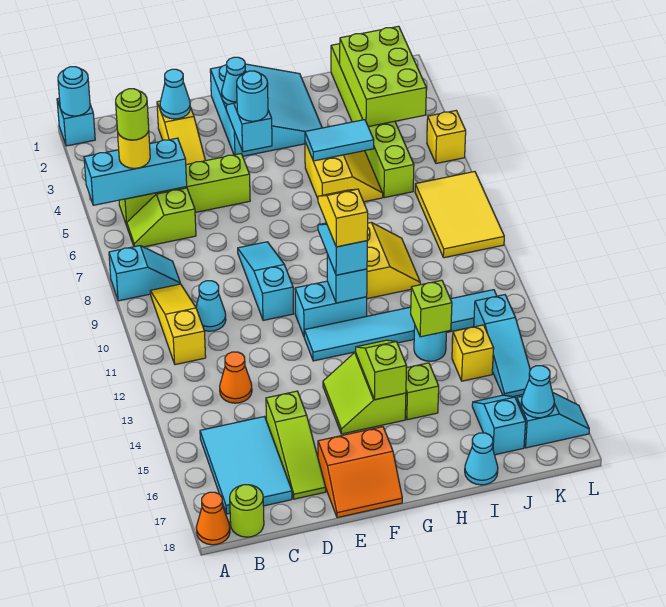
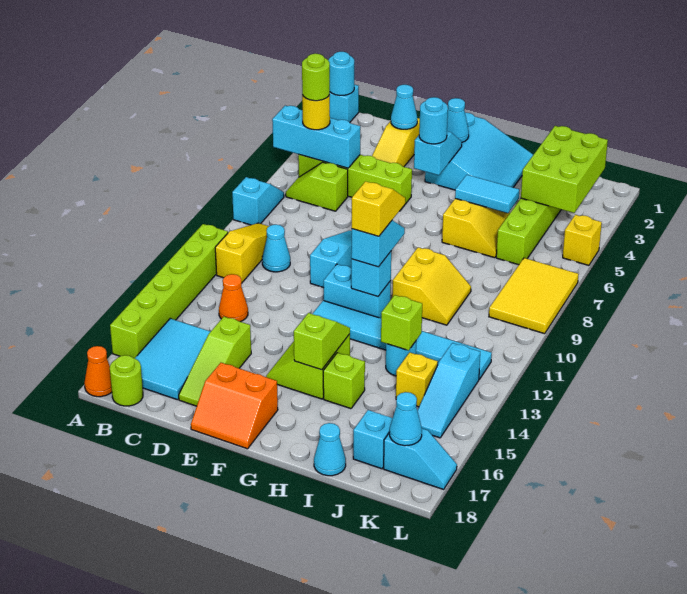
cyan slope A8:B8 level 1 top A -> cyan slope A7:A8 level 1 top 8
none -> lime brick A11:A16 level 1

